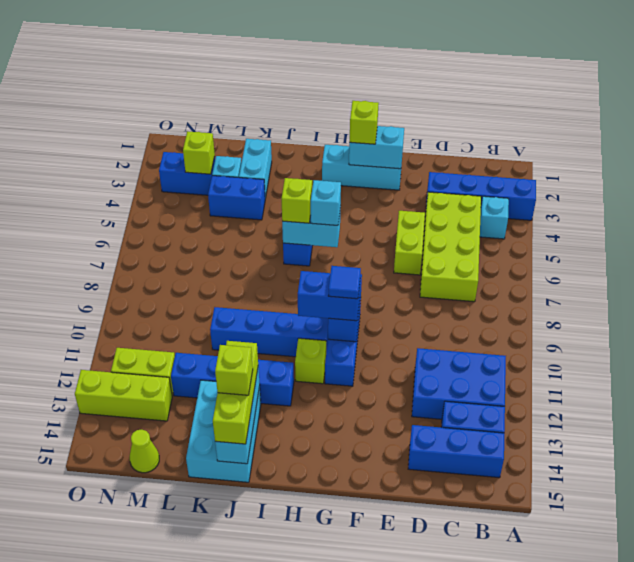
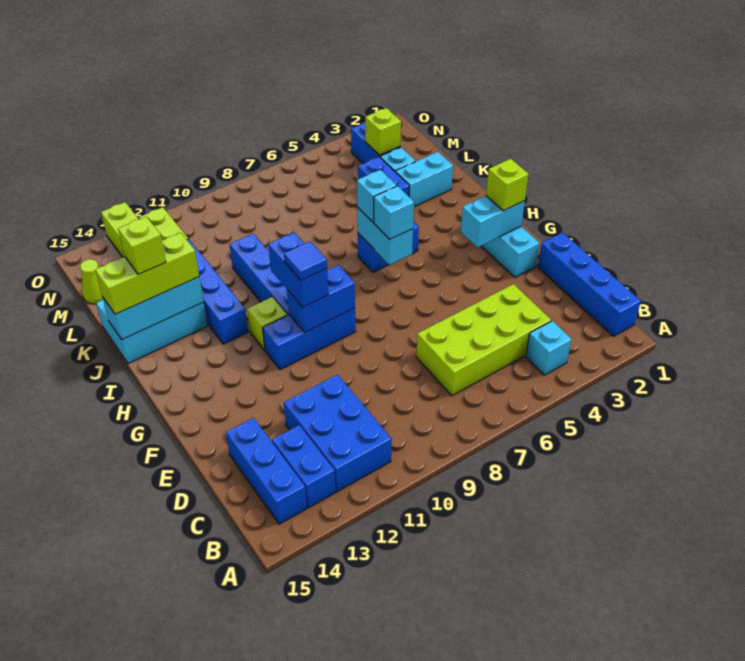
blue brick A3:D3 level 1 -> blue brick B1:E1 level 1
lime brick E5:E6 level 1 -> none
cyan brick F2:G2 level 2 -> cyan brick G2:G3 level 2
lime brick I6 level 3 -> cyan brick I6 level 3

